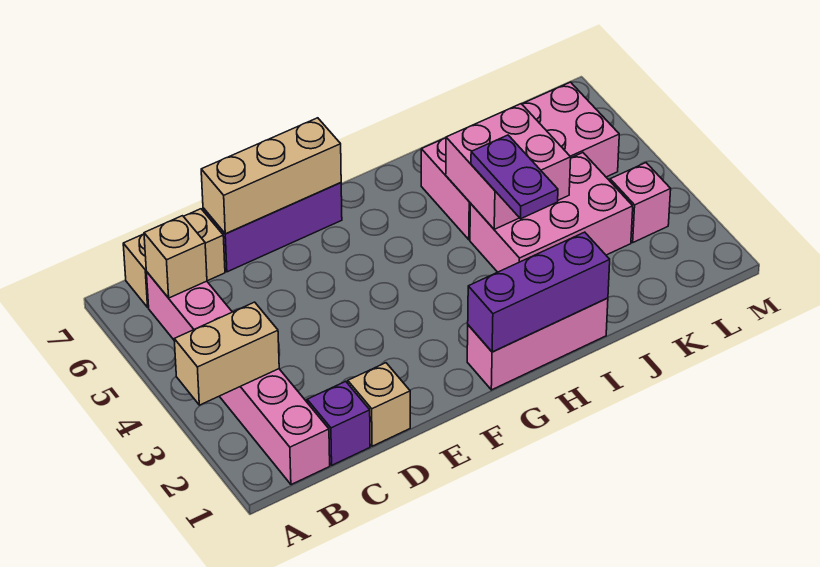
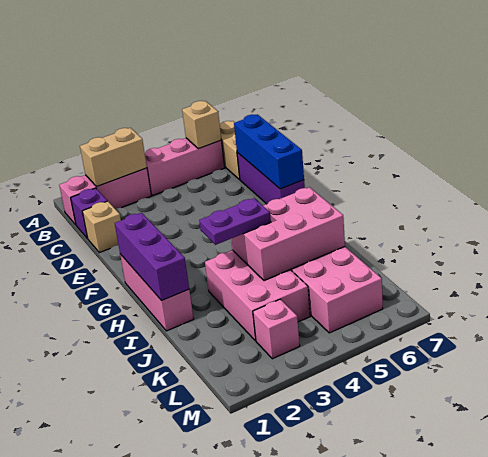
tan brick A3:B3 level 2 -> tan brick B2:B3 level 2
tan brick D7:F7 level 2 -> blue brick D7:F7 level 2
pink brick I4:J5 level 2 -> pink brick I4:J6 level 2

